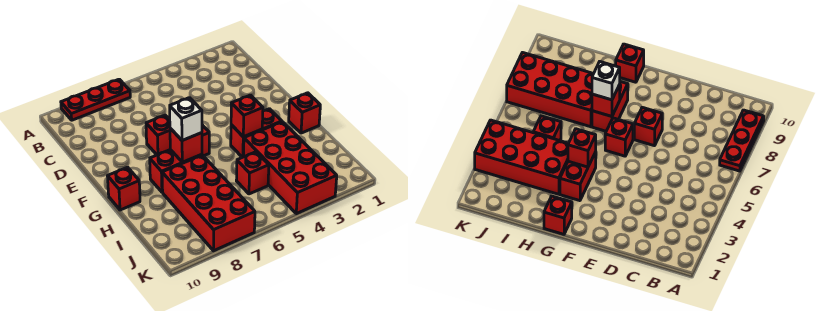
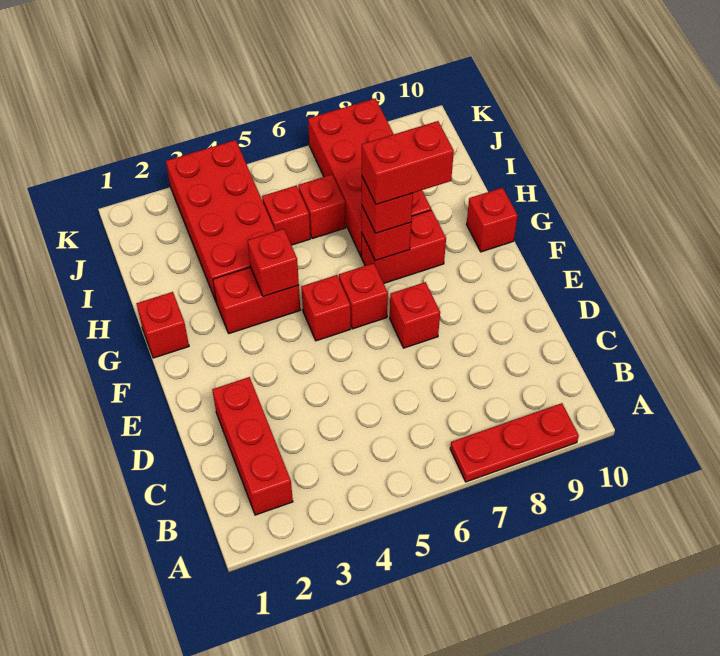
none -> red brick B2:D2 level 1
none -> red brick F5 level 1
white brick G7 level 3 -> red brick G7 level 3
none -> red brick G7:G8 level 4
none -> red brick I6 level 1

